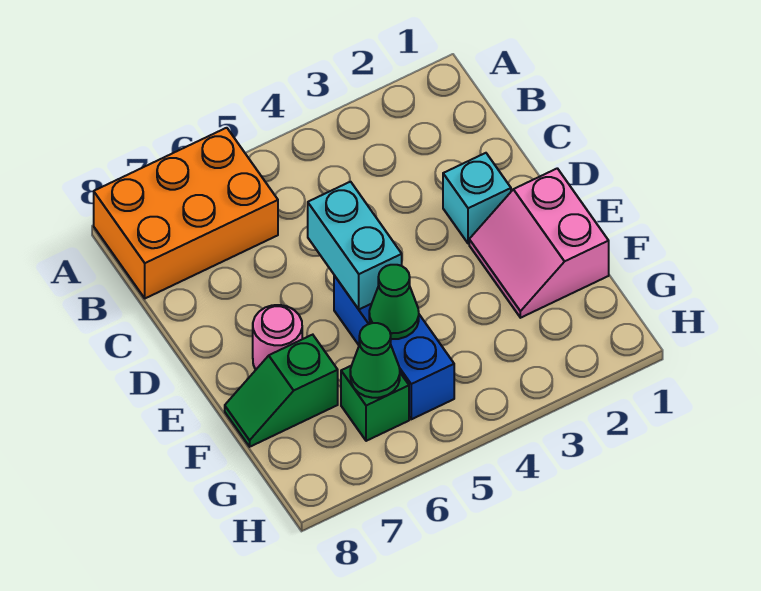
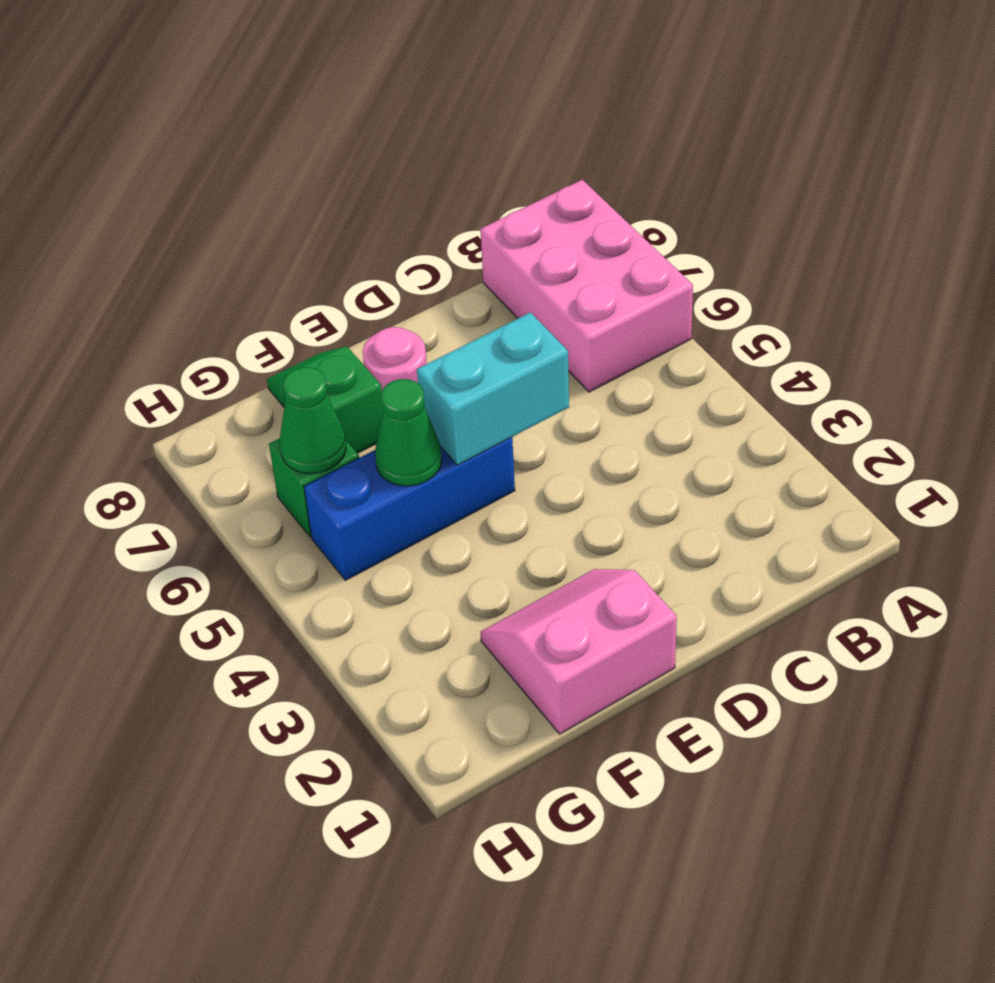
orange brick A6:B8 level 1 -> pink brick A6:B8 level 1
cyan brick D2 level 1 -> none

